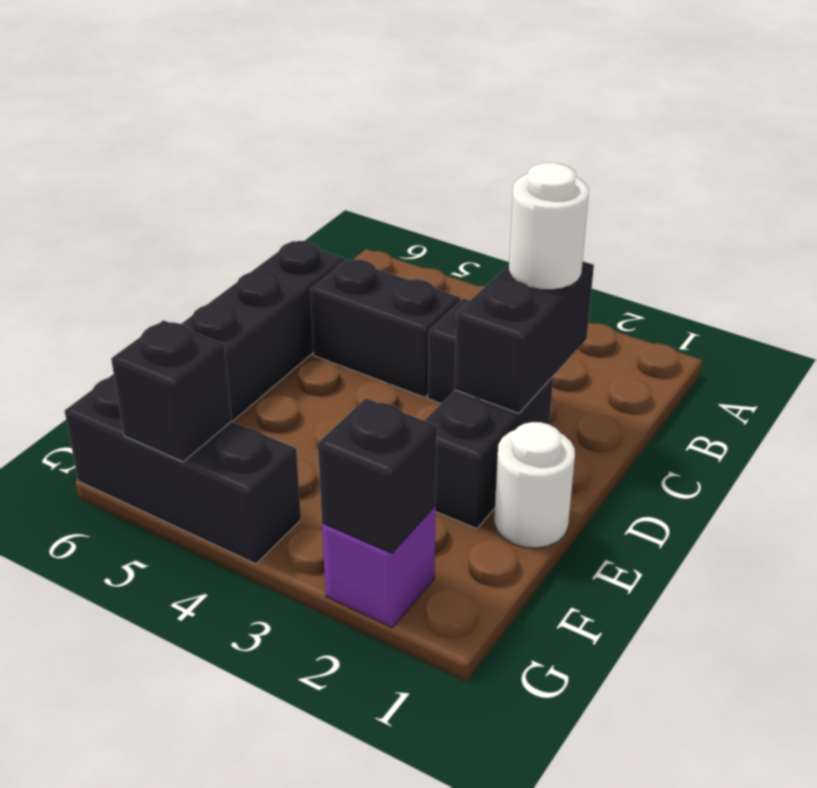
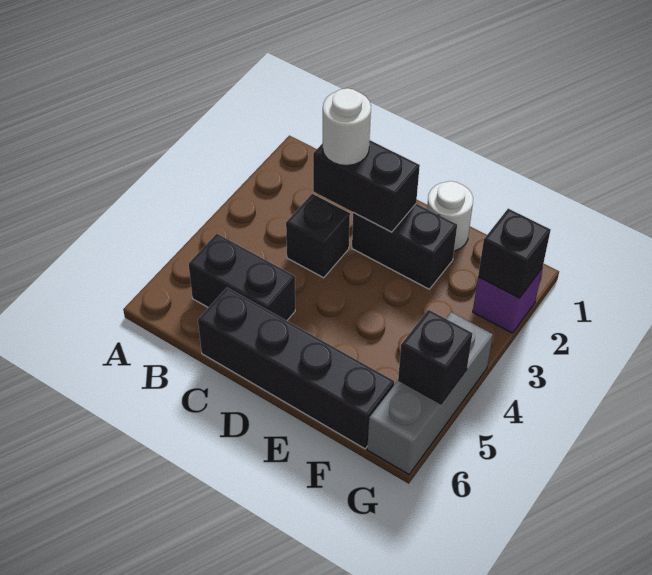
black brick C4:C5 level 1 -> black brick B5:C5 level 1
black brick G4:G6 level 1 -> grey brick G4:G6 level 1

